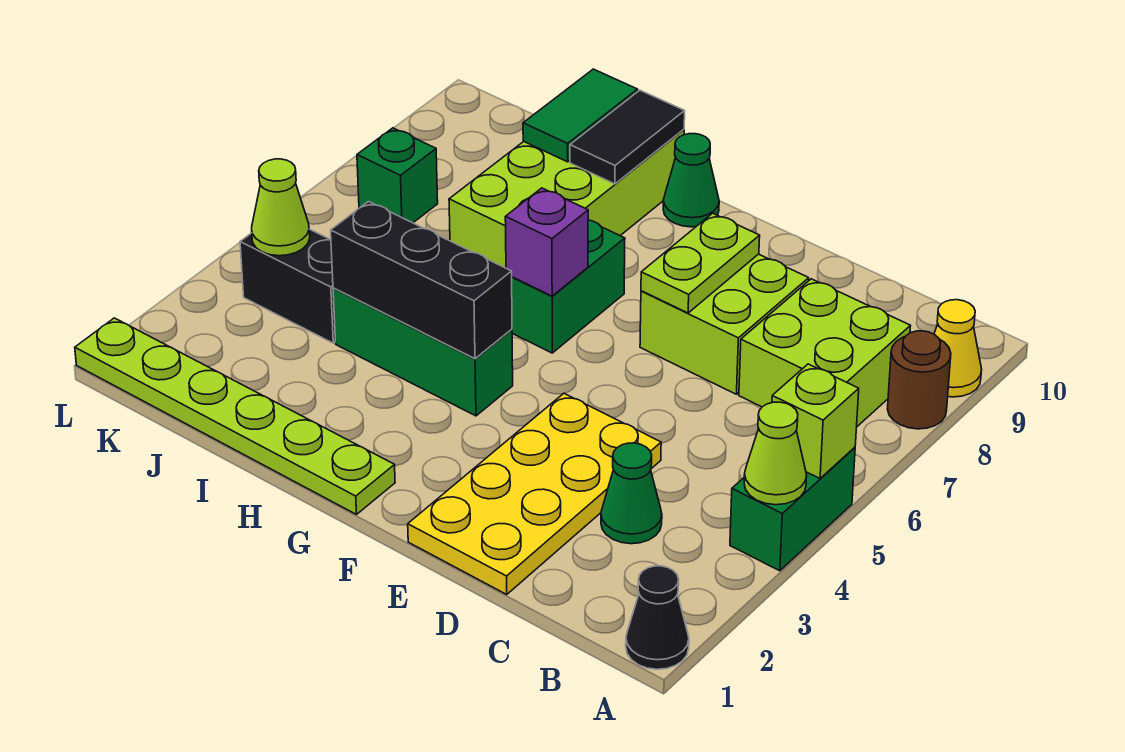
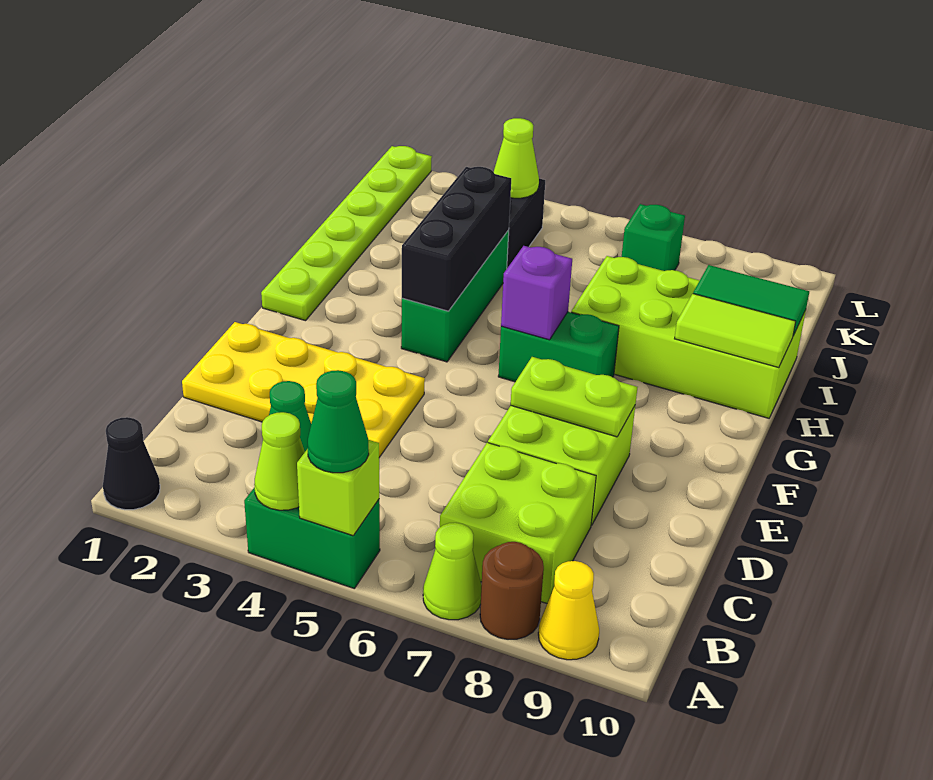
none -> lime cone A7 level 1
green cone G10 level 1 -> green cone A5 level 3
black tile H9:H10 level 2 -> lime tile H9:H10 level 2

